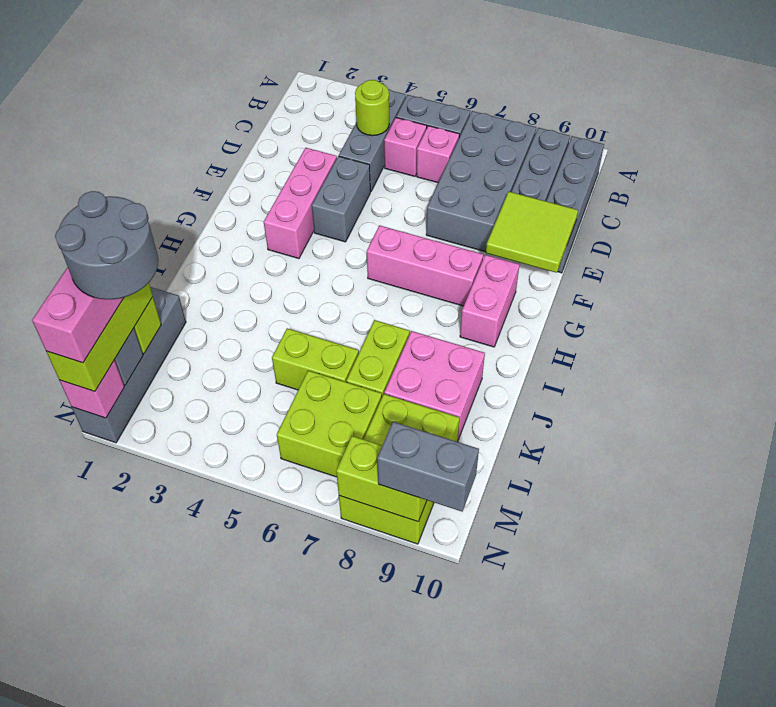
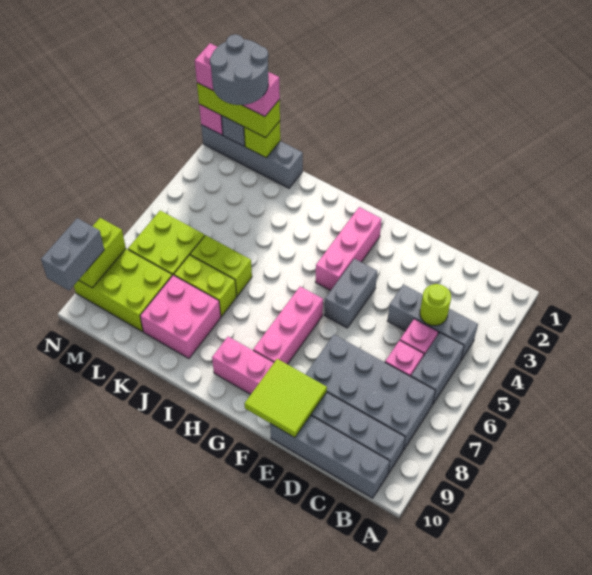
pink brick E3:G3 level 1 -> pink brick G2:G4 level 1
grey brick E4:F4 level 1 -> grey brick F4:F5 level 1
lime brick K5:K6 level 1 -> lime brick J6:K6 level 1

